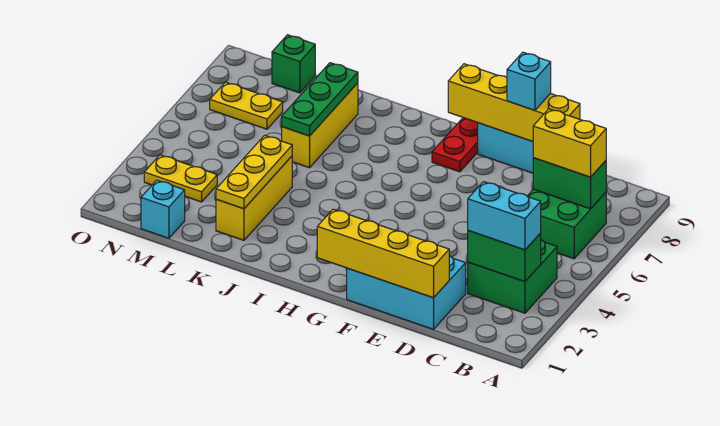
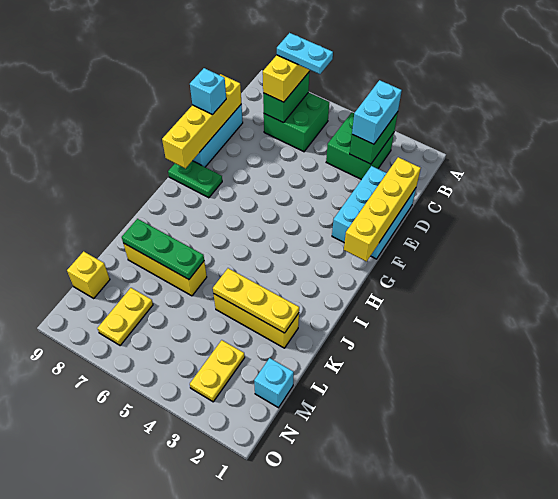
none -> cyan plate B6:B7 level 4
red plate G8:G9 level 1 -> green plate G8:G9 level 1
green brick M9 level 1 -> yellow brick M9 level 1

